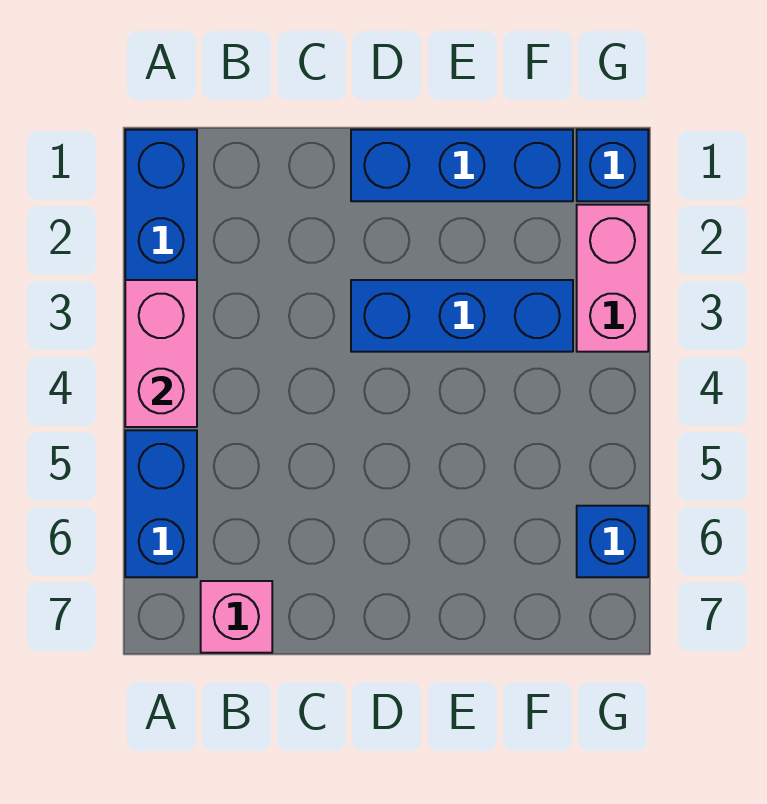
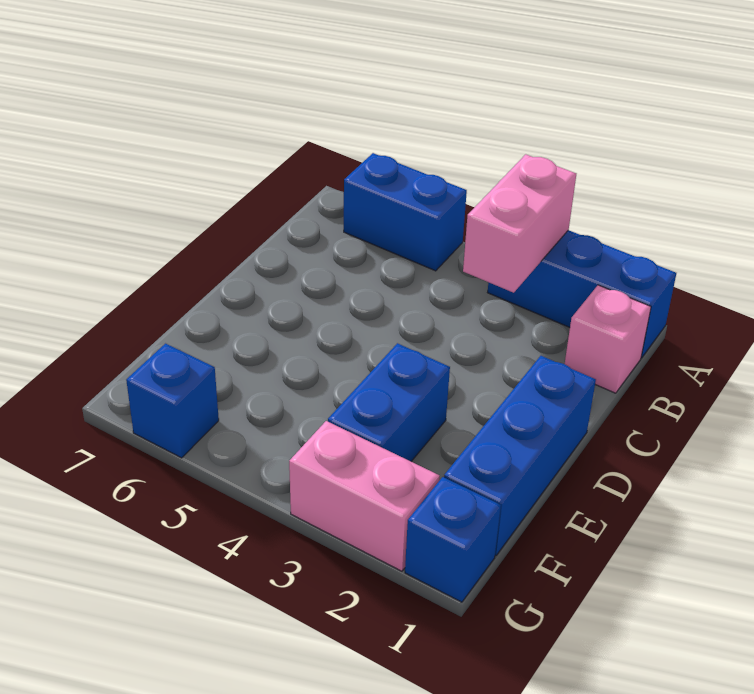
pink brick A3:A4 level 2 -> pink brick A3:B3 level 2
pink brick B7 level 1 -> pink brick B1 level 1
blue brick D3:F3 level 1 -> blue brick E3:F3 level 1

